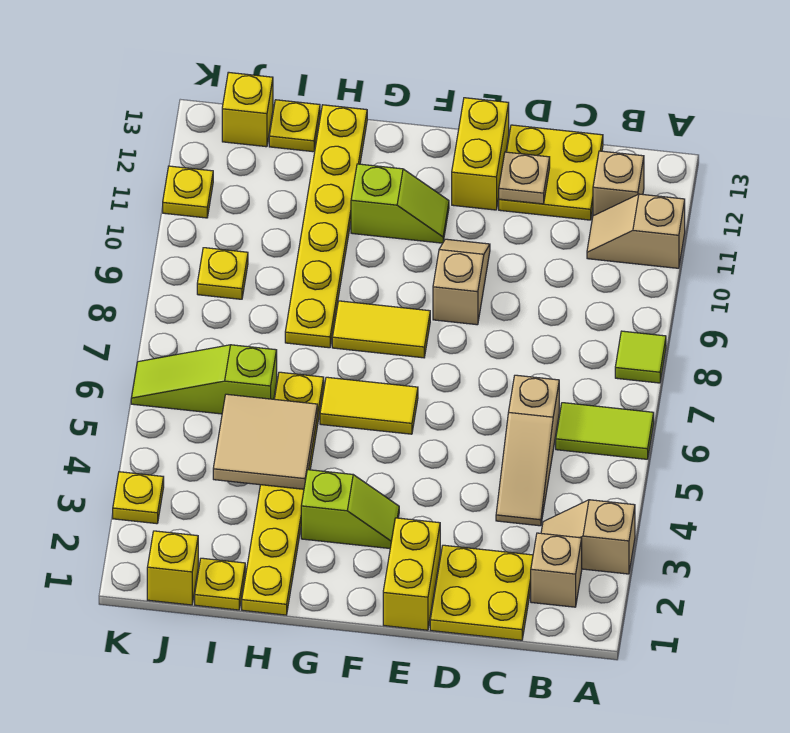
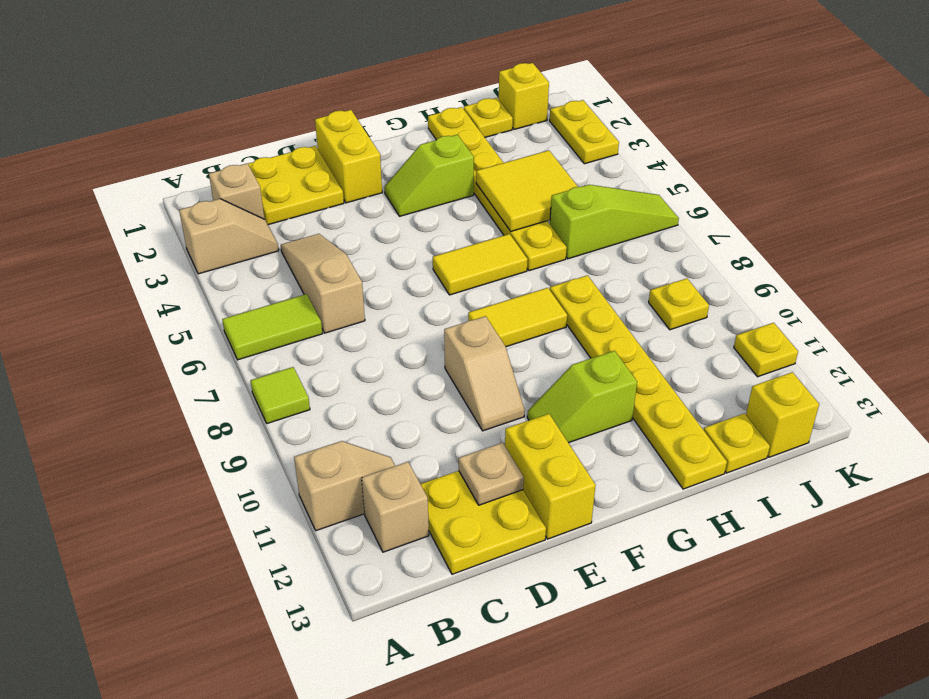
tan tile H4:I5 level 2 -> yellow tile H4:I5 level 2
yellow plate K3 level 1 -> yellow plate K2:K3 level 1

